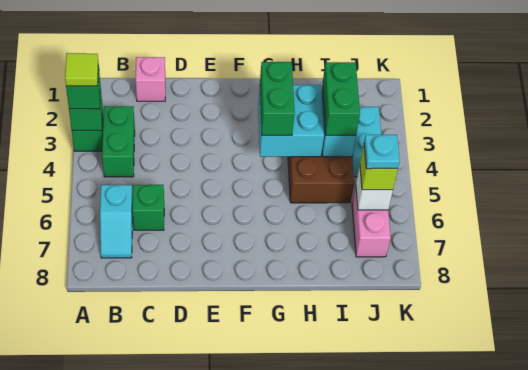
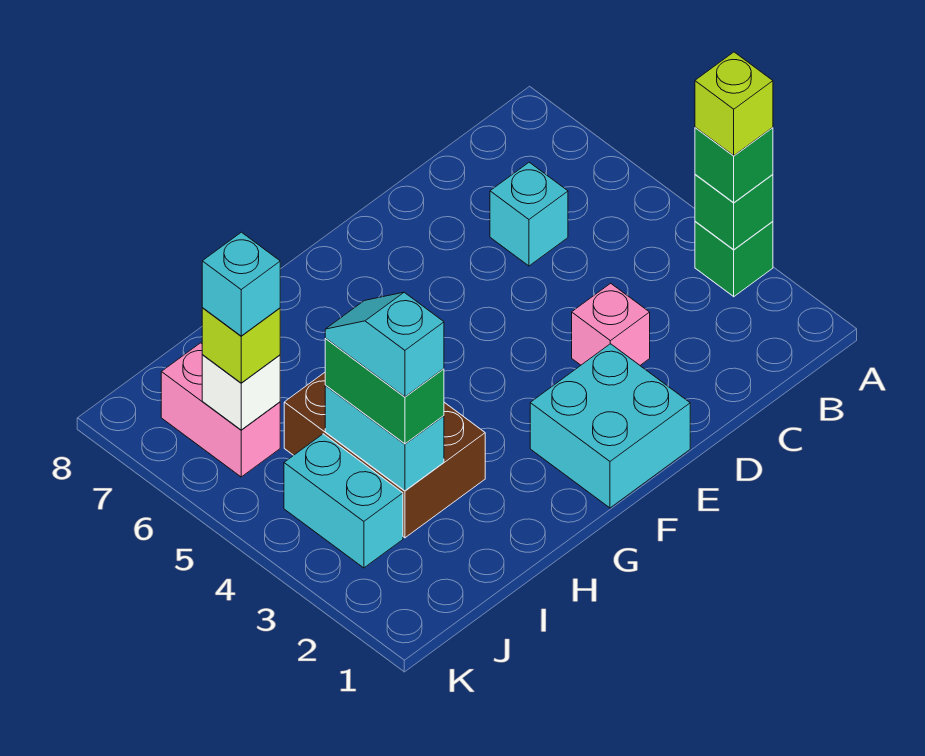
lime tile A3 level 4 -> lime brick A3 level 4
green brick B3:B4 level 1 -> none
cyan slope B6:B7 level 1 top 6 -> cyan slope I3:I4 level 4 top 3
pink brick C1 level 1 -> pink brick D3 level 1
green brick C6 level 1 -> cyan brick C6 level 1
cyan brick G3:H4 level 2 -> cyan brick E1:F2 level 1
green brick G3:G4 level 3 -> none
cyan plate J6 level 4 -> cyan brick J6 level 4

